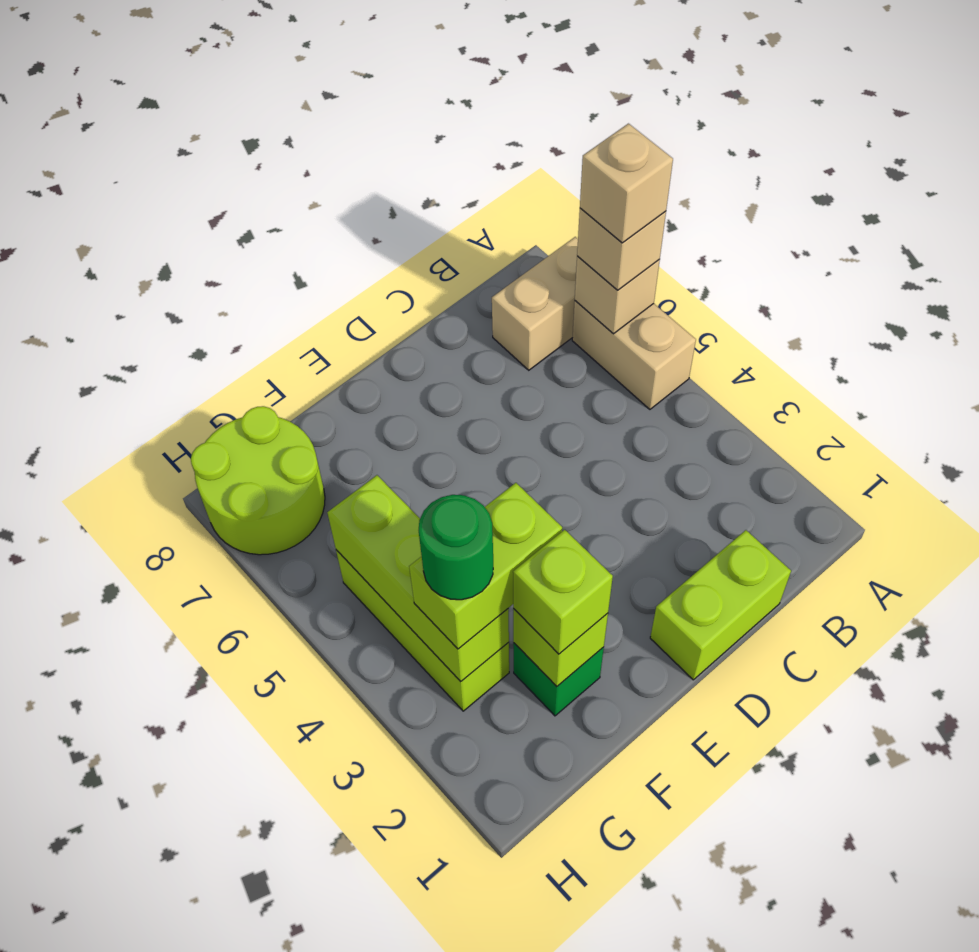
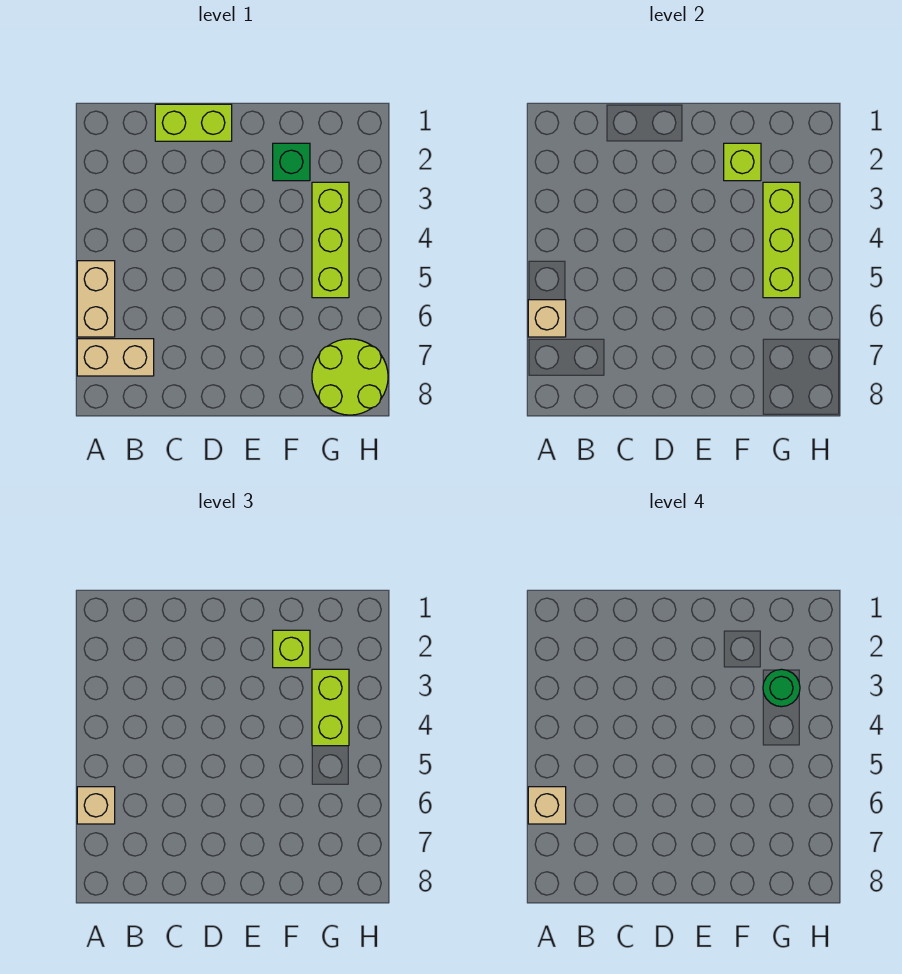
lime brick F3:G3 level 3 -> lime brick G3:G4 level 3

